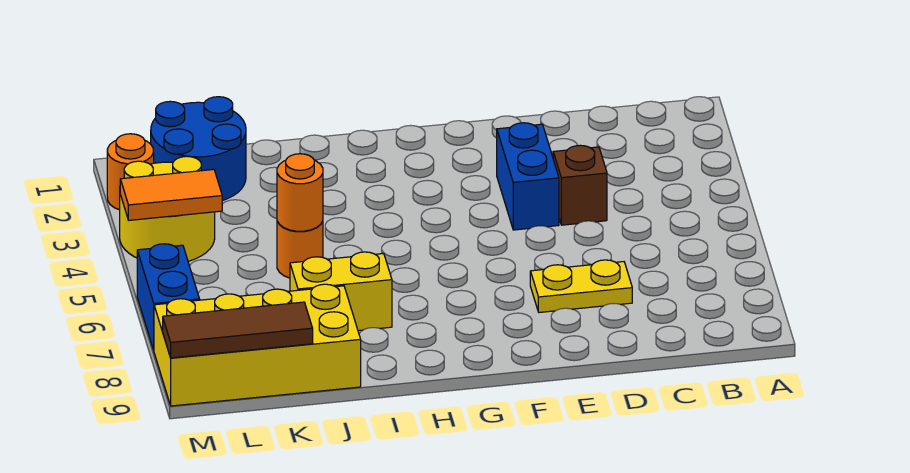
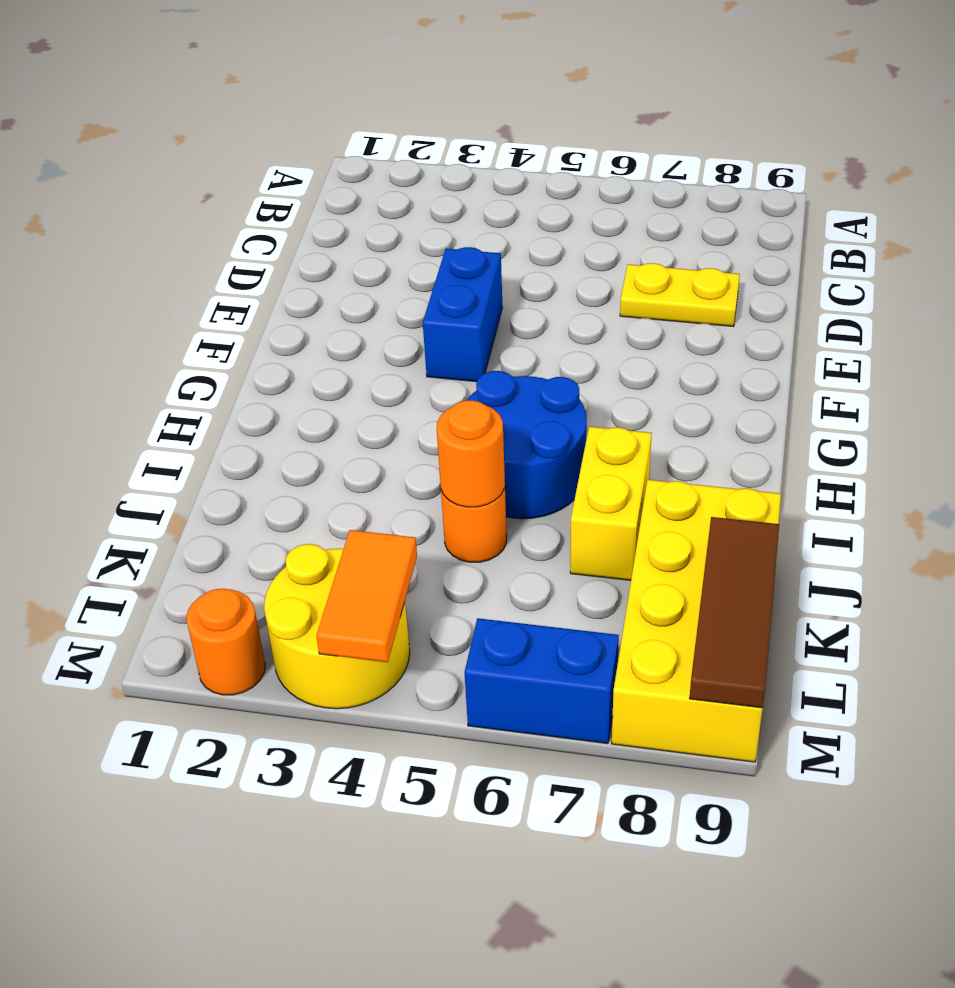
brown brick D4 level 1 -> none
yellow plate D7:E7 level 1 -> yellow plate D7:D8 level 1
blue brick E3:E4 level 1 -> blue brick E4:F4 level 1
blue round brick K1:L2 level 1 -> blue round brick H5:I6 level 1

